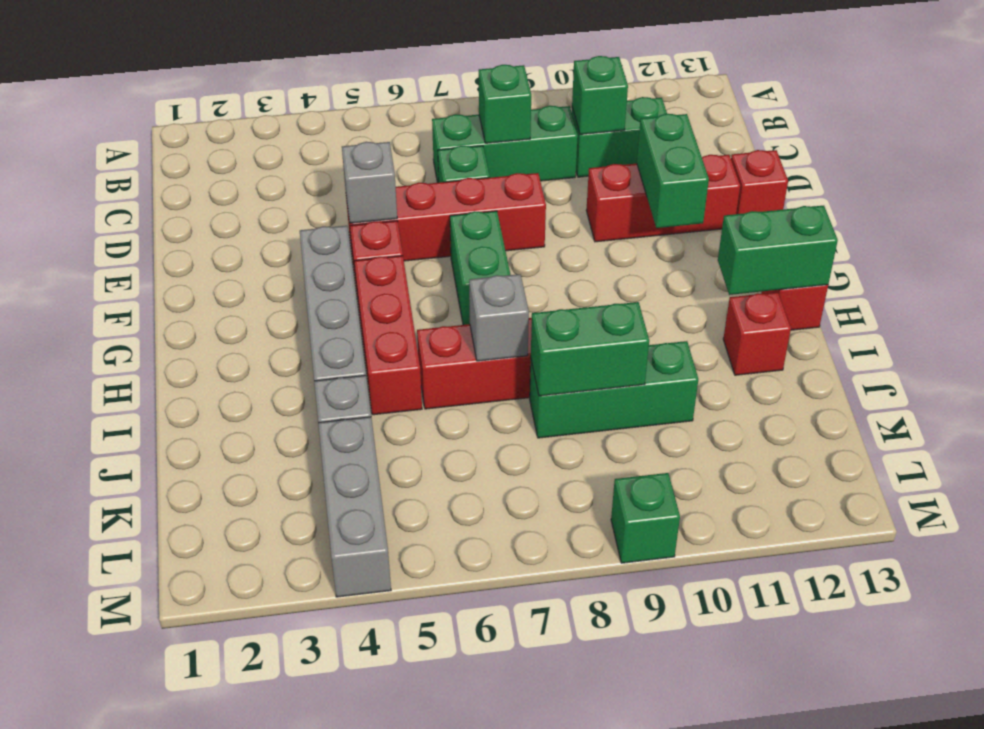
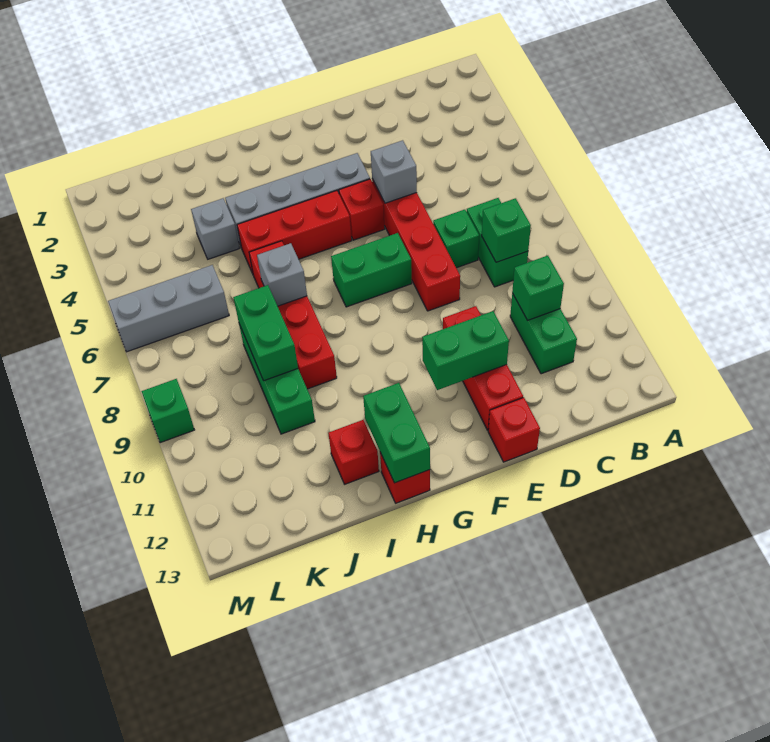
green brick C7:C9 level 1 -> green brick C7:C8 level 1
grey brick K4:M4 level 1 -> grey brick K6:M6 level 1

